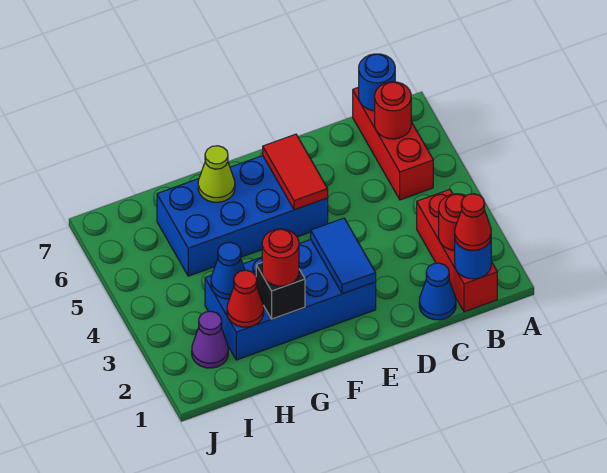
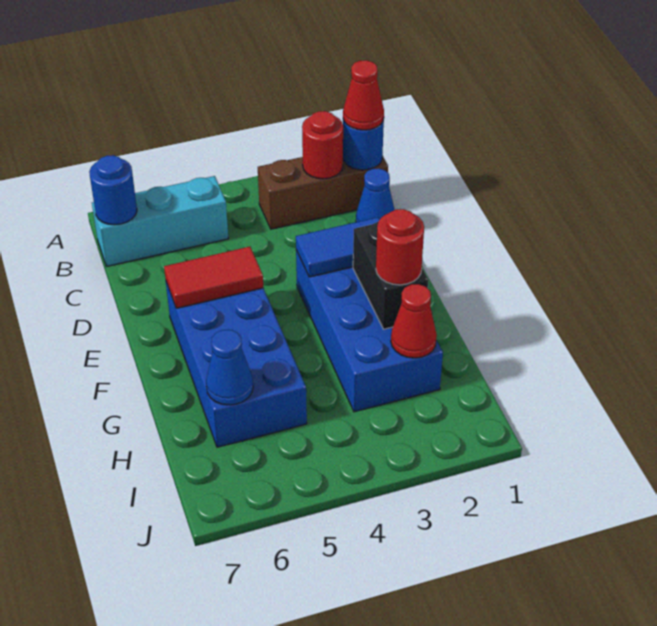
red brick B1:B3 level 1 -> brown brick B1:B3 level 1
red brick B5:B7 level 1 -> cyan brick B5:B7 level 1
red round brick B6 level 2 -> none
black brick G2 level 2 -> black brick F2:G2 level 2
lime cone G6 level 2 -> none
blue cone H3 level 2 -> blue cone H6 level 2
purple cone I2 level 1 -> none

